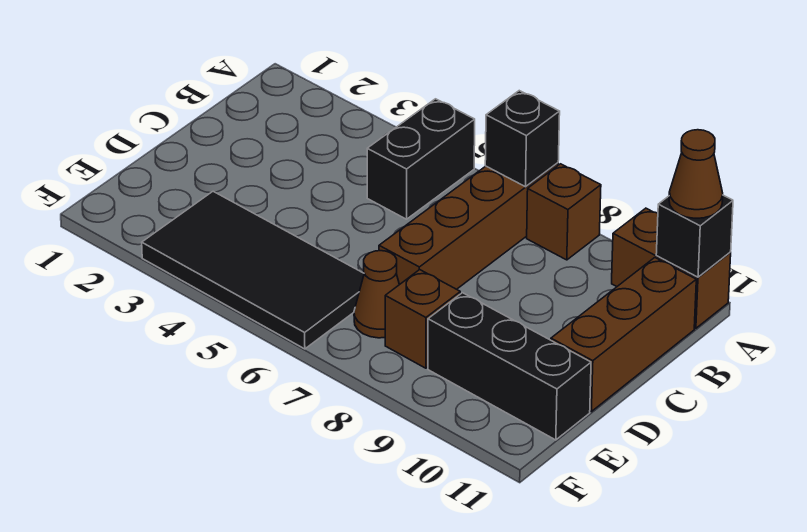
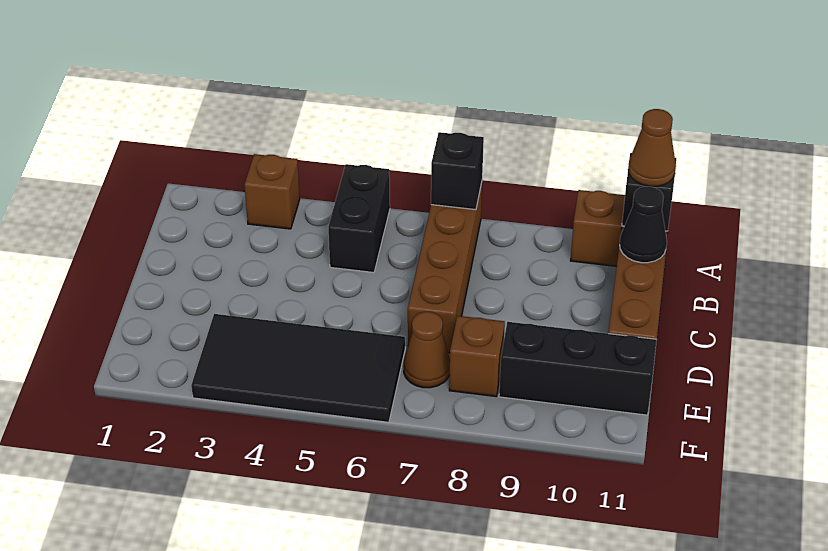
brown brick A8 level 1 -> brown brick A3 level 1
none -> black cone B11 level 2

